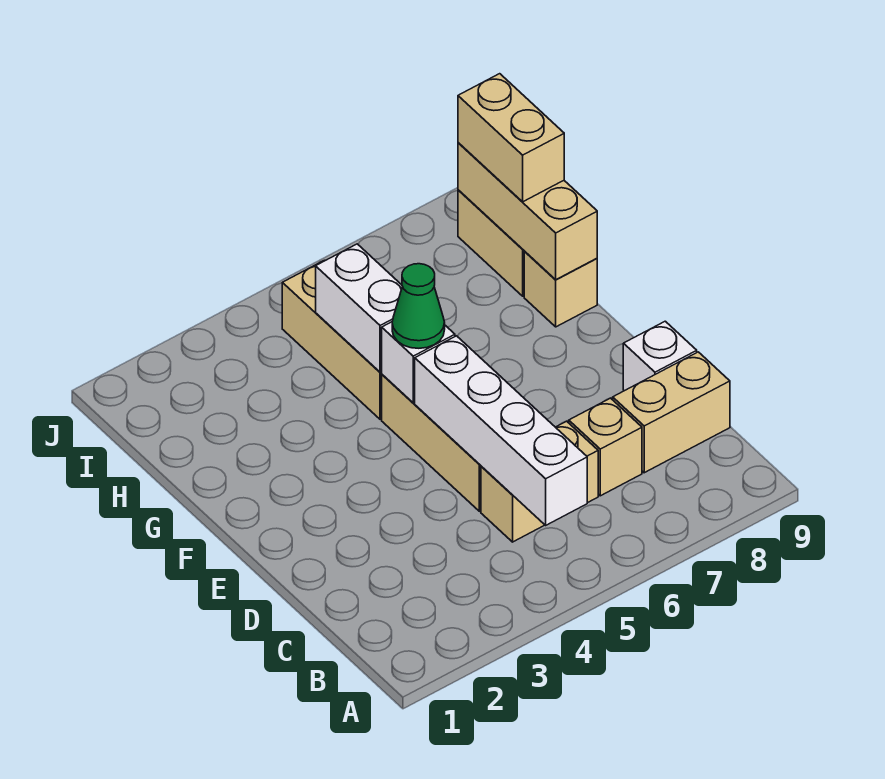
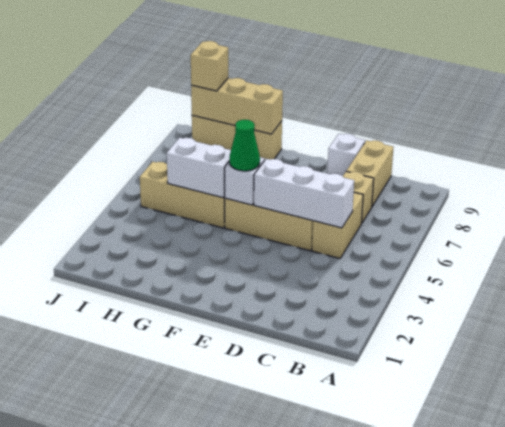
white brick B5:E5 level 2 -> white brick C5:E5 level 2
tan brick H9:I9 level 3 -> tan brick I9 level 3

